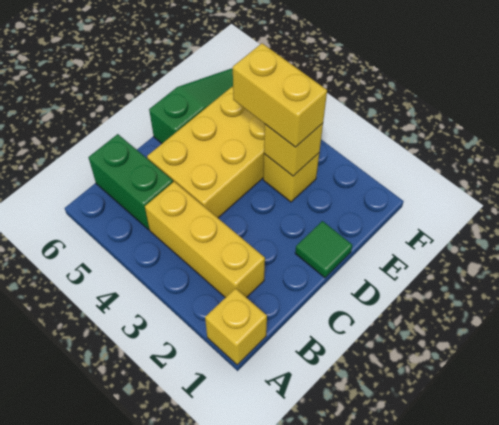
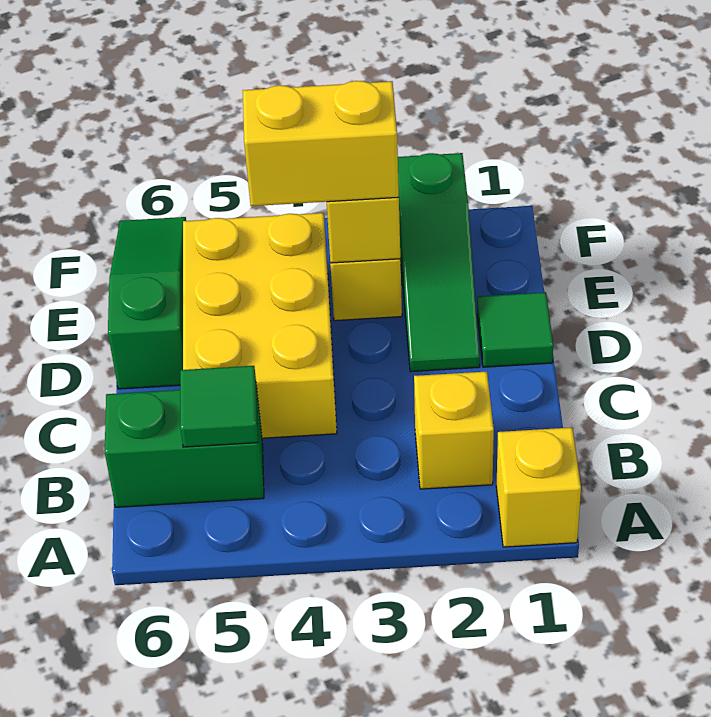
yellow brick B2:B4 level 1 -> yellow brick B2 level 1
none -> green tile B5 level 2
none -> green slope D2:F2 level 1 top F

